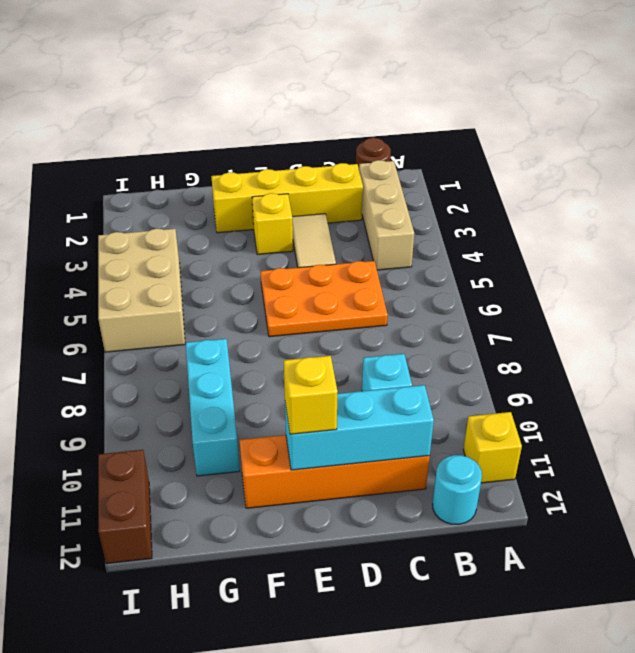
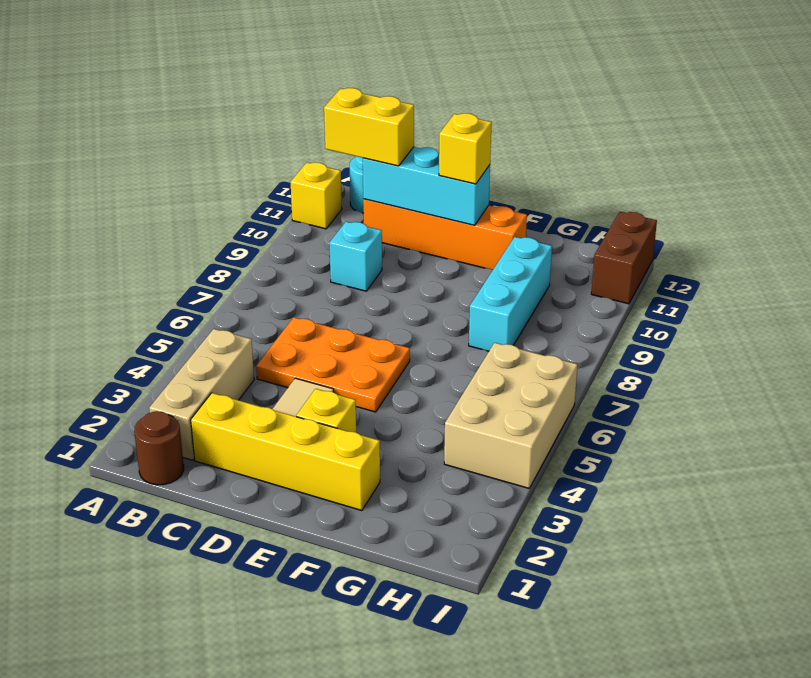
none -> yellow brick B11:C11 level 3

